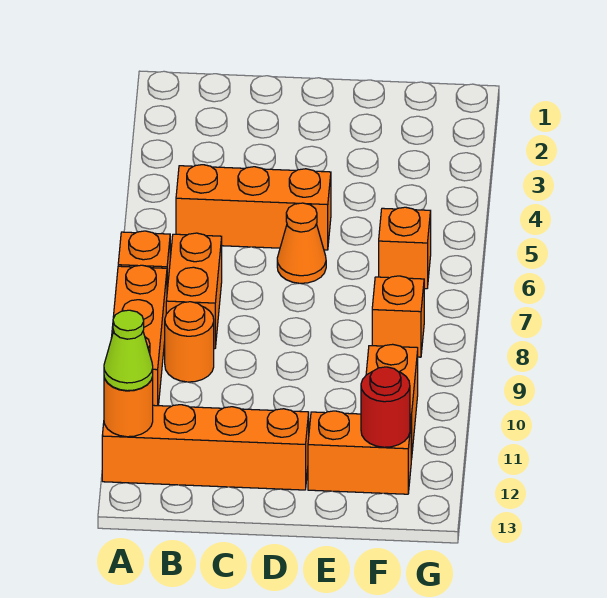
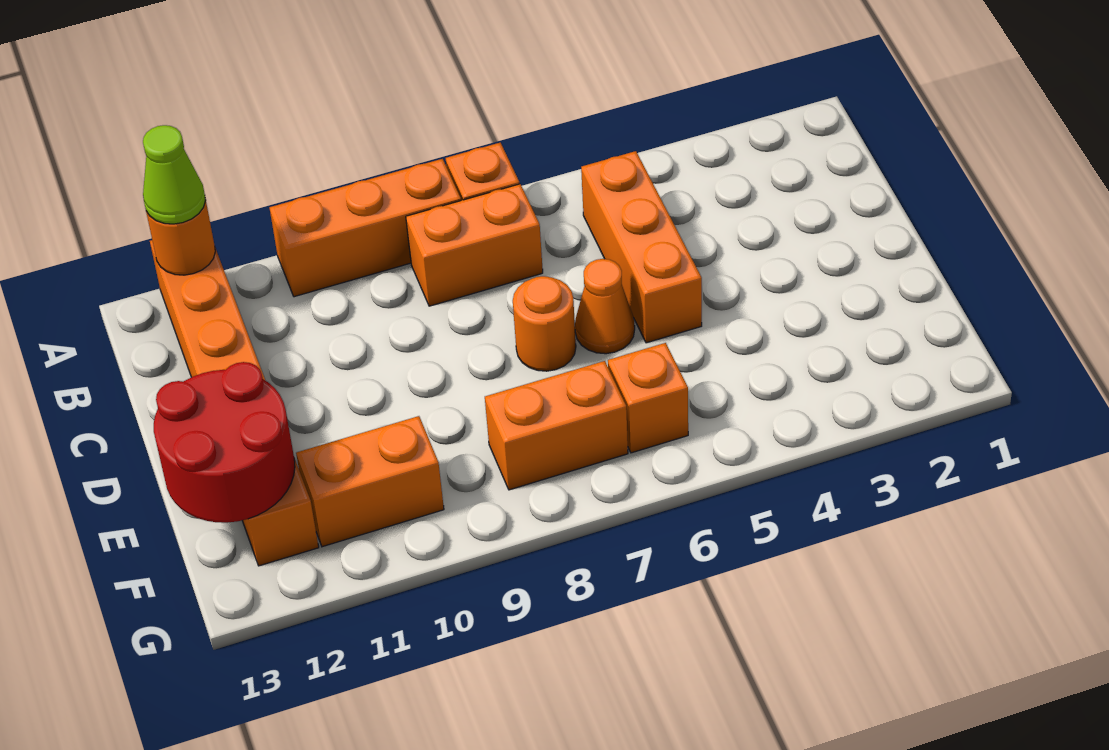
orange round brick B9 level 1 -> orange round brick D7 level 1
orange brick F8 level 1 -> orange brick F7:F8 level 1
red round brick F12 level 2 -> red round brick E12:F13 level 2

